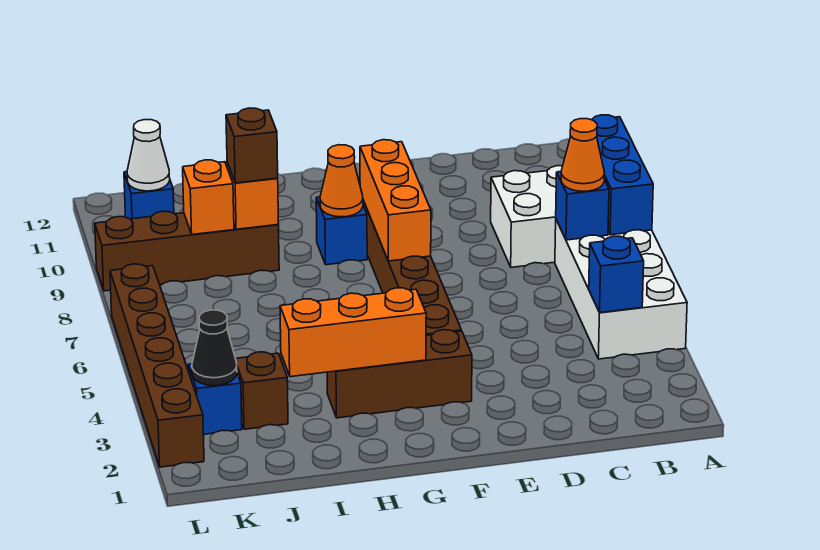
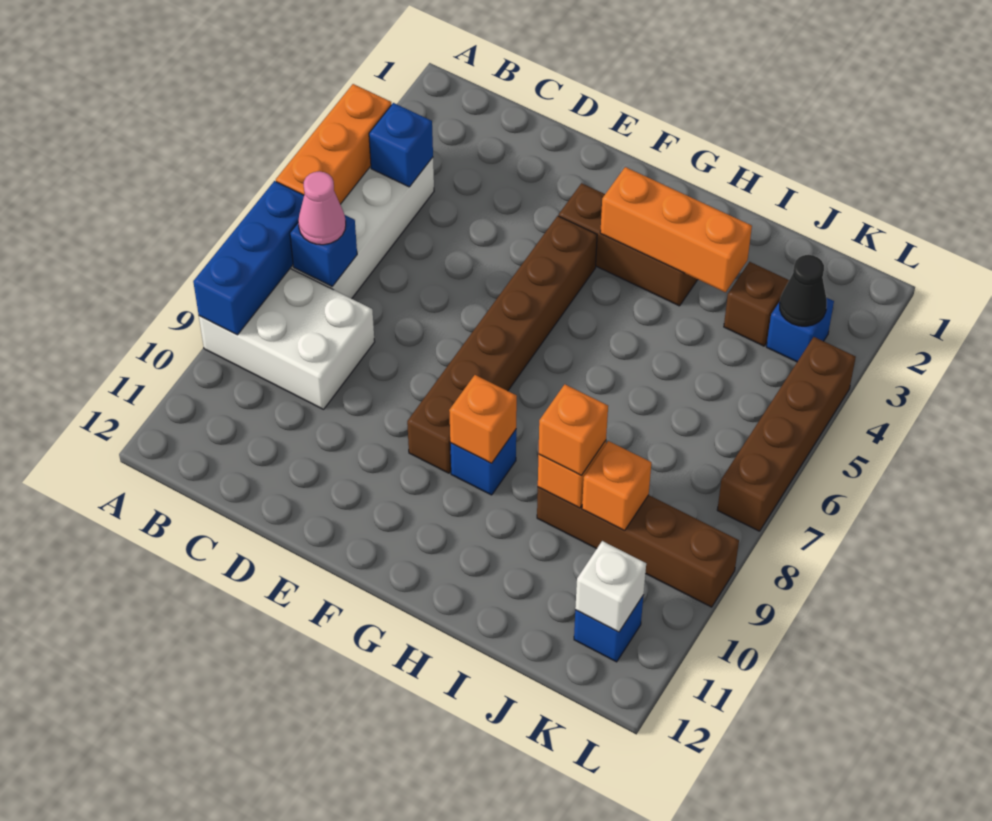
orange cone B7 level 3 -> pink cone B7 level 3
orange brick F7:F9 level 2 -> orange brick A4:A6 level 2
orange cone G9 level 2 -> orange brick G9 level 2
brown brick I9 level 3 -> orange brick I9 level 3
white cone K11 level 2 -> white brick K11 level 2
brown brick L2:L7 level 1 -> brown brick L4:L7 level 1

